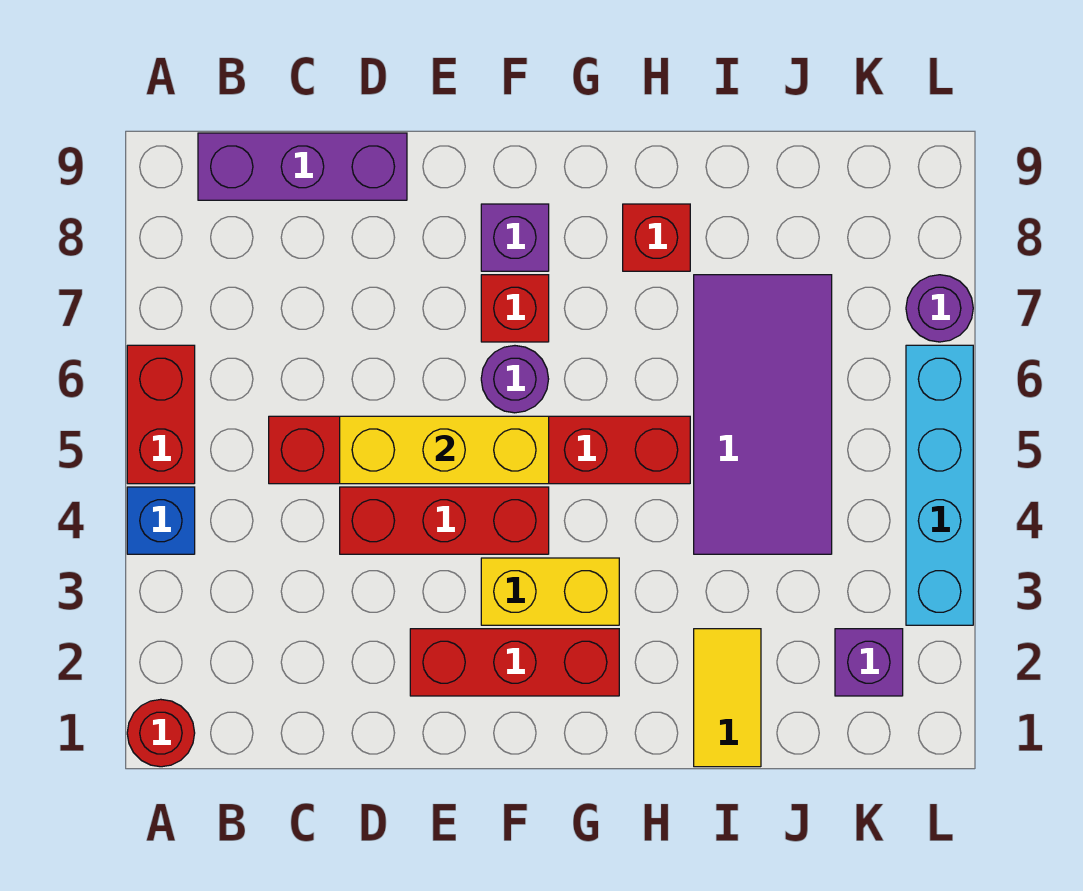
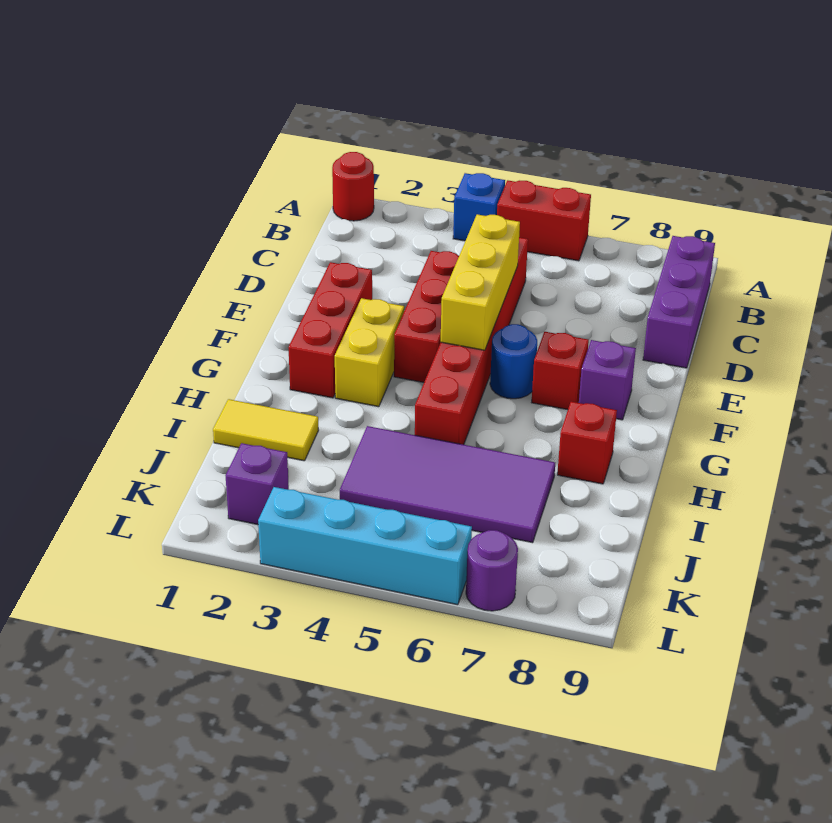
purple round brick F6 level 1 -> blue round brick F6 level 1

